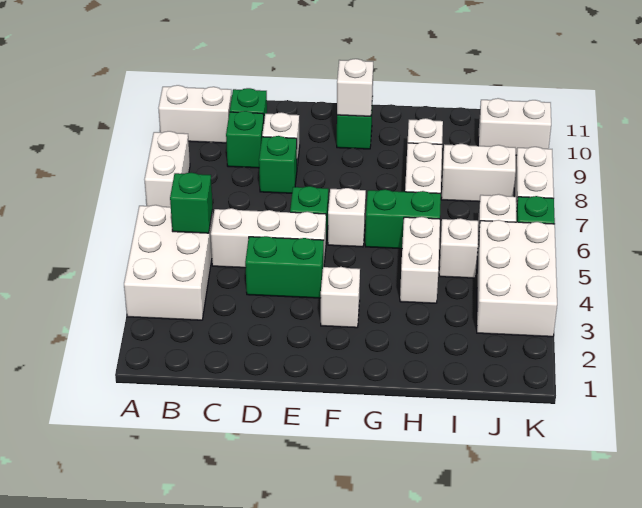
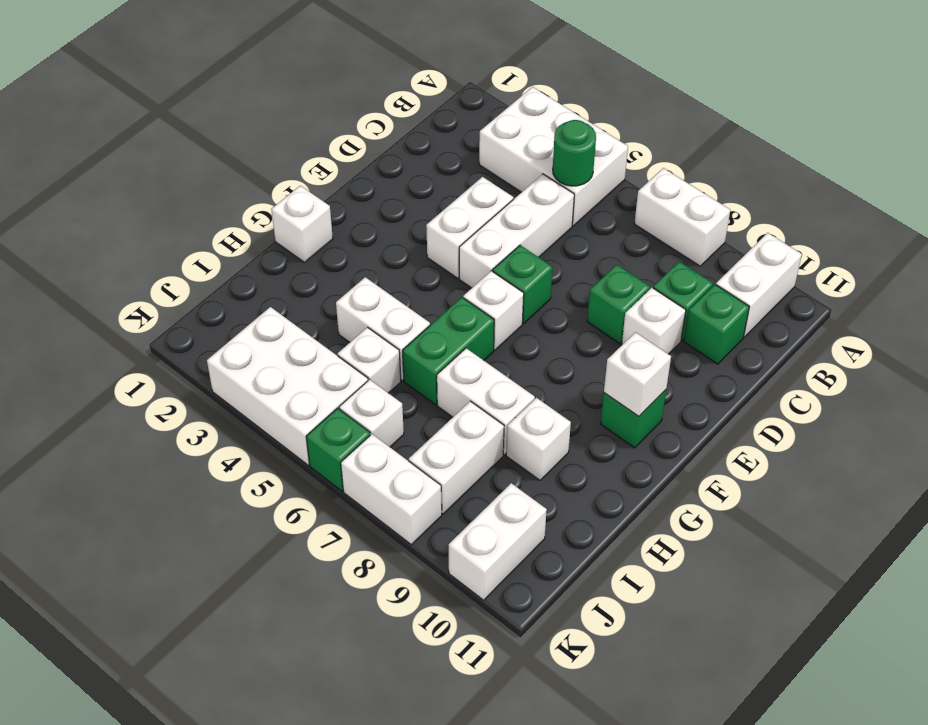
green brick B5 level 2 -> green round brick B5 level 2
green brick D4:E4 level 1 -> white brick D4:E4 level 1
white brick F3 level 1 -> white brick G1 level 1

